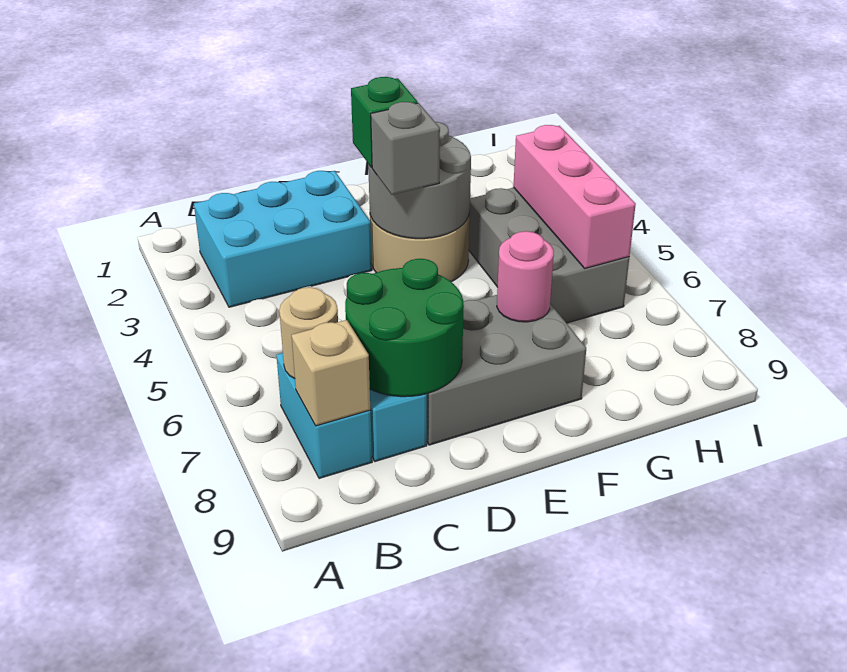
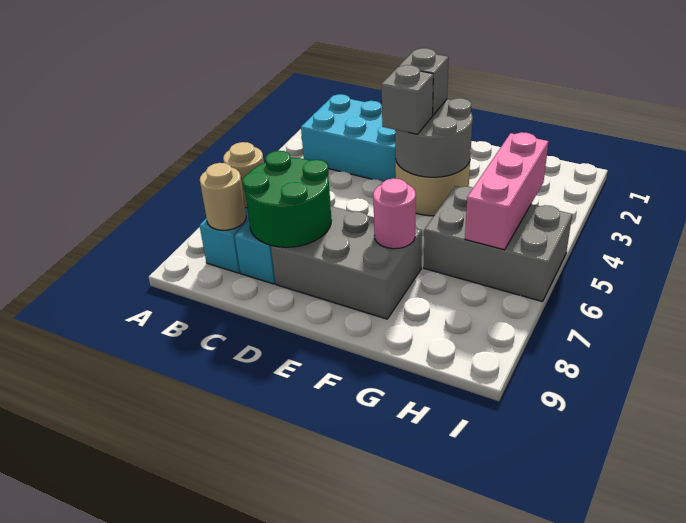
tan brick B8 level 2 -> tan round brick B8 level 2
green brick E3 level 3 -> grey brick E3 level 3
grey brick G4:H6 level 1 -> grey brick G5:I6 level 1

